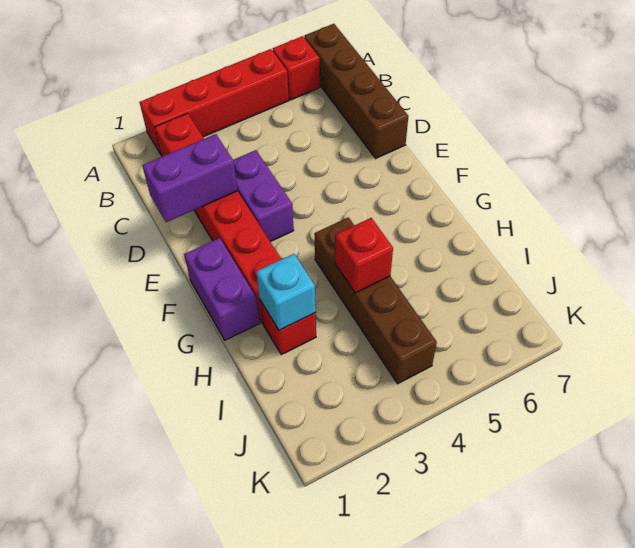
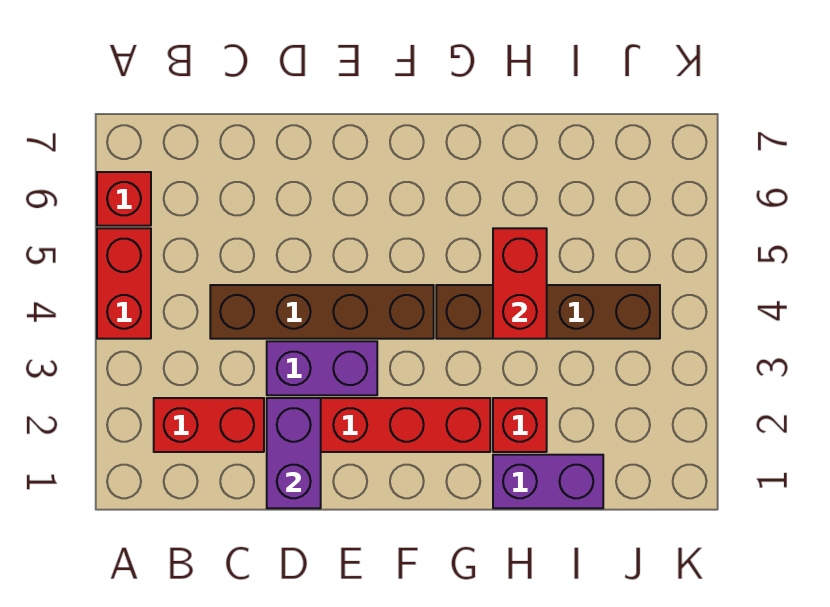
red brick A2:A5 level 1 -> red brick A4:A5 level 1
brown brick A7:D7 level 1 -> brown brick C4:F4 level 1
purple brick F1:G1 level 1 -> purple brick H1:I1 level 1
cyan brick H2 level 2 -> none
red brick H4 level 2 -> red brick H4:H5 level 2

